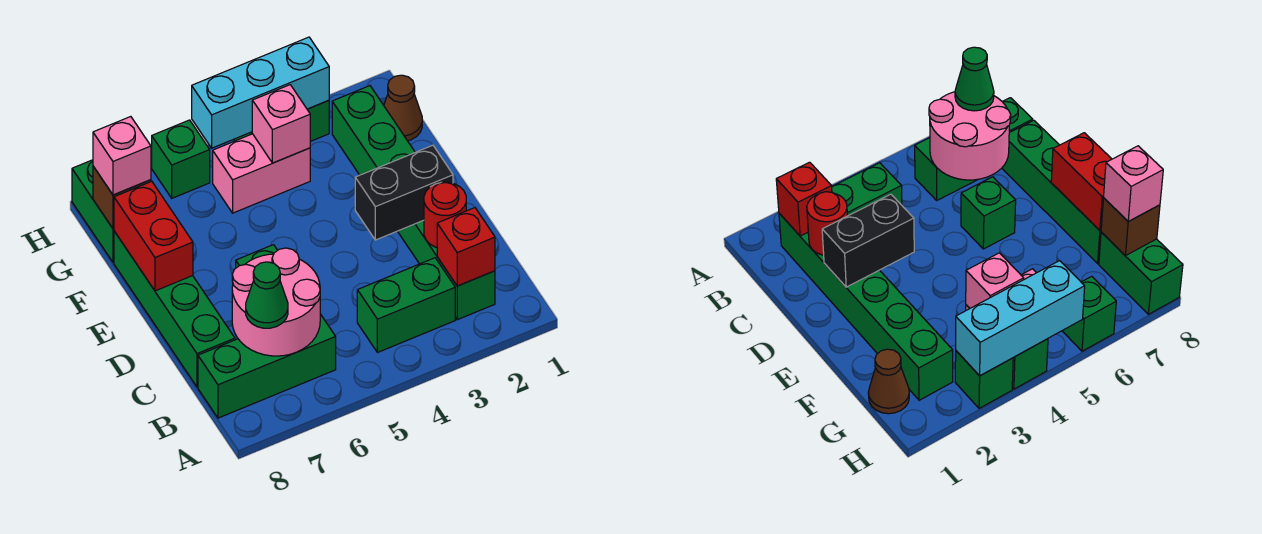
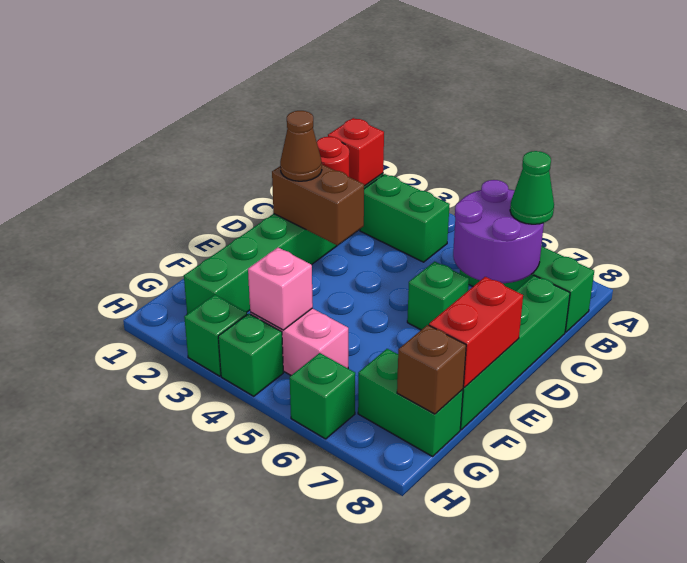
pink round brick B6:C7 level 2 -> purple round brick B6:C7 level 2
black brick D2:D3 level 2 -> brown brick D2:D3 level 2
brown cone G1 level 1 -> brown cone D2 level 3
green brick G8:H8 level 1 -> green brick G7:G8 level 1
pink brick G8 level 3 -> none
cyan brick H3:H5 level 2 -> none

